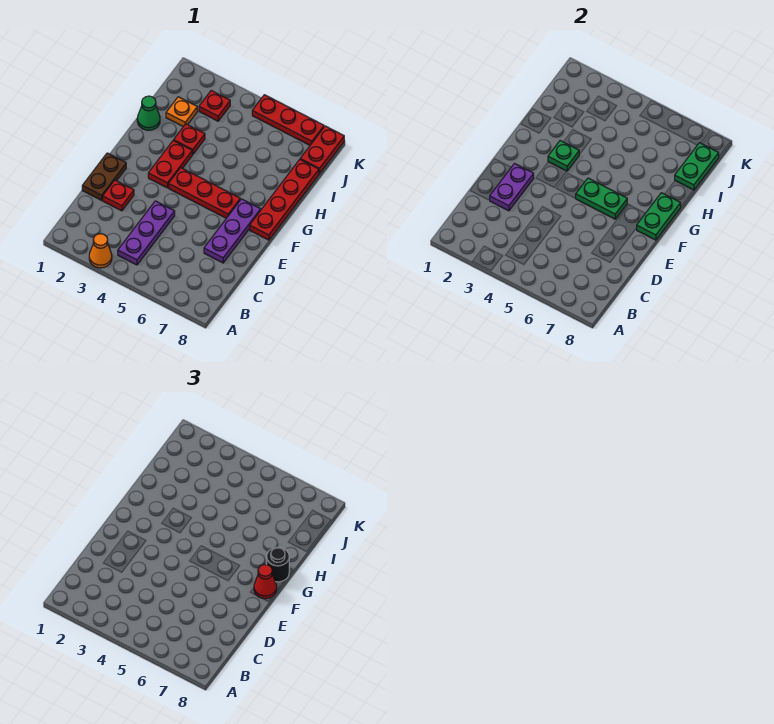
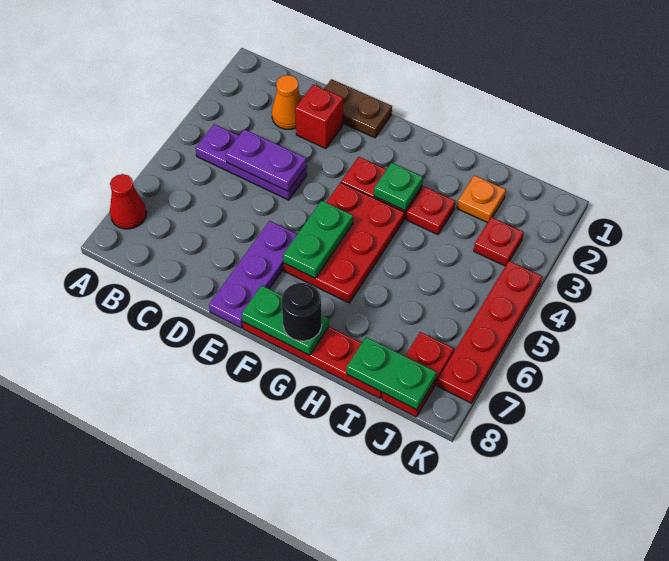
orange cone A3 level 1 -> orange cone C2 level 1
red plate D2 level 1 -> red brick D2 level 1
purple plate D2:E2 level 2 -> purple plate C4:D4 level 2
purple plate D7:F7 level 1 -> purple plate E6:E8 level 1
red plate F4:F6 level 1 -> red plate F4:G6 level 1
red cone F8 level 3 -> red cone A7 level 1
green cone H1 level 1 -> none
red plate J8:K8 level 1 -> red plate J7:J8 level 1
red plate K5:K7 level 1 -> red plate K4:K7 level 1

